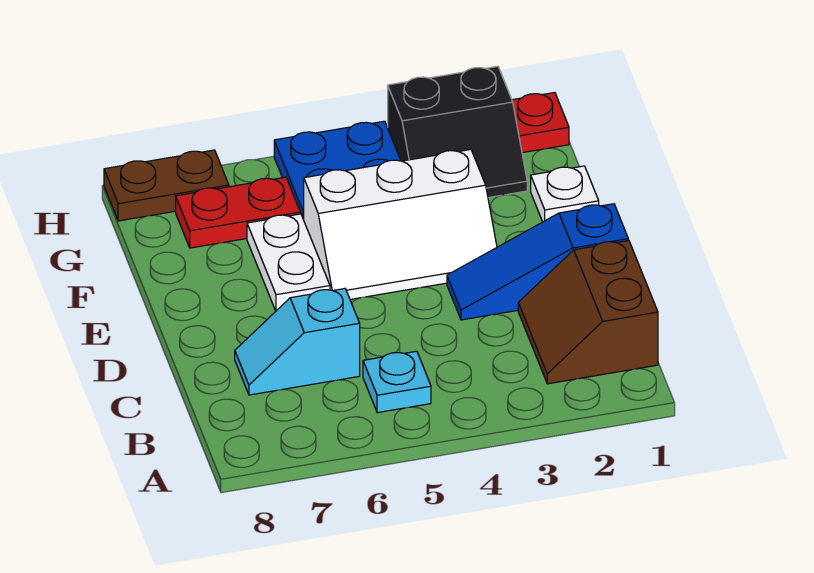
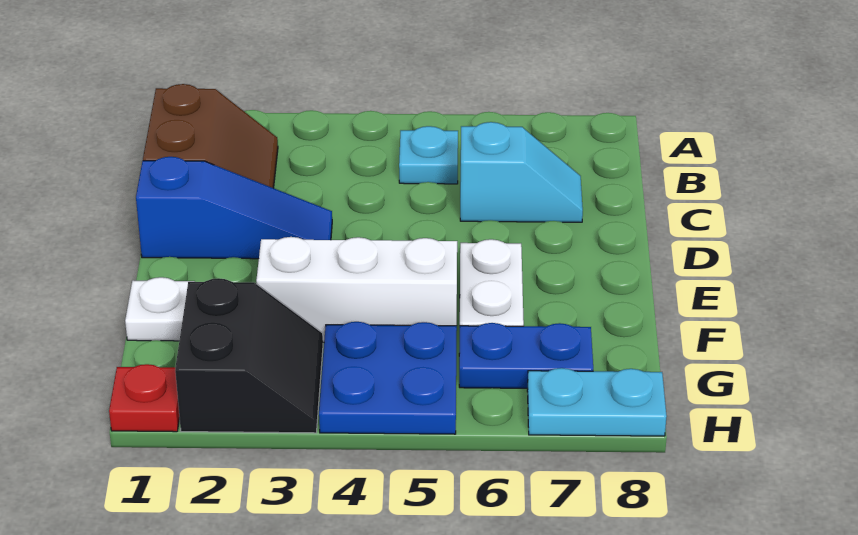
black slope G2:H3 level 1 top H -> black slope G2:H3 level 1 top 2
red plate G6:G7 level 1 -> blue plate G6:G7 level 1
brown plate H7:H8 level 1 -> cyan plate H7:H8 level 1

